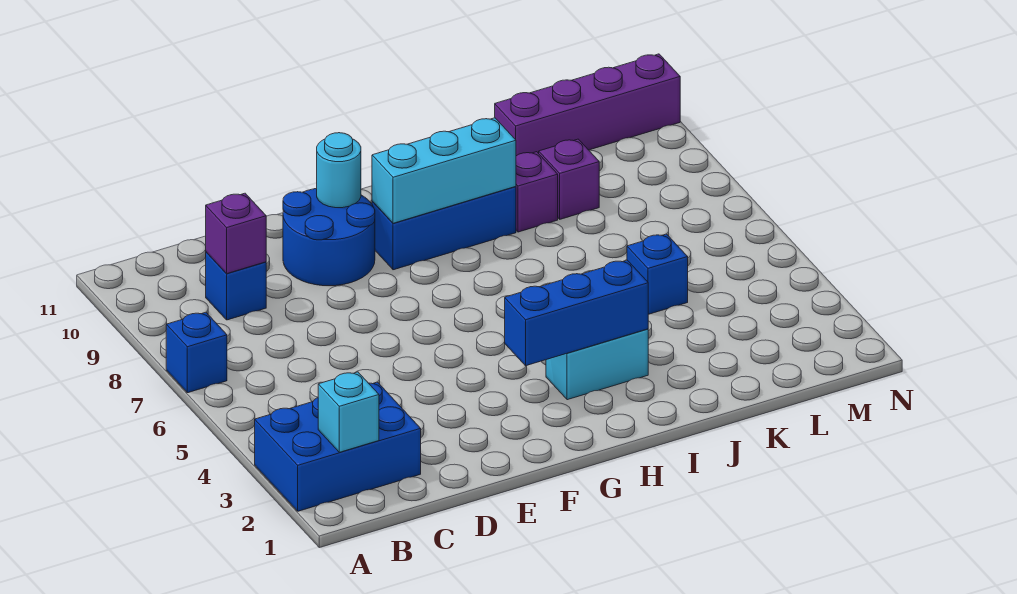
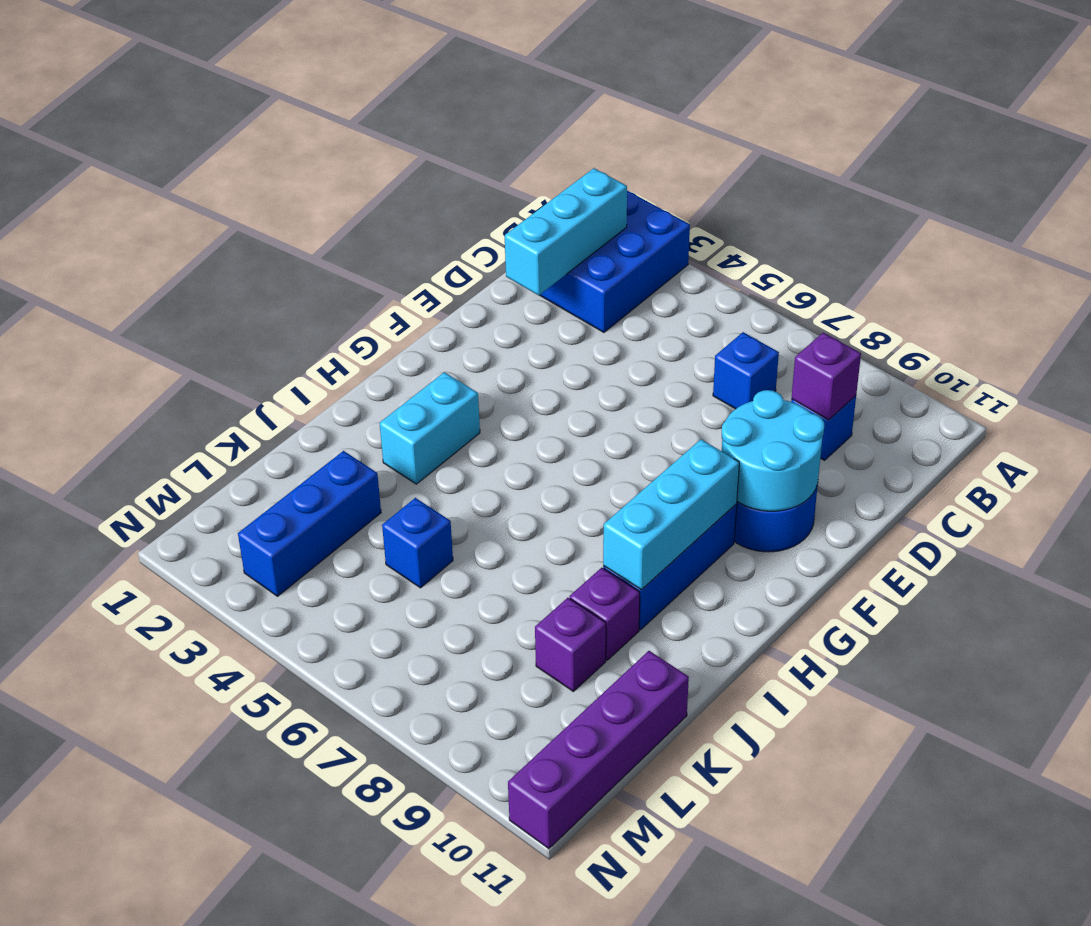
blue brick A7 level 1 -> blue brick C7 level 1
cyan brick B2 level 2 -> cyan brick B2:D2 level 2
cyan round brick F10 level 2 -> cyan round brick E9:F10 level 2
blue brick G3:I3 level 2 -> blue brick K3:M3 level 1

